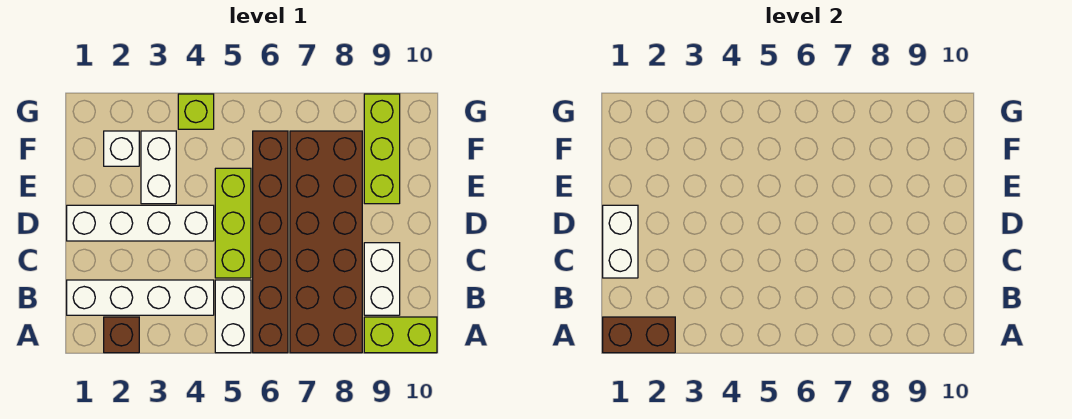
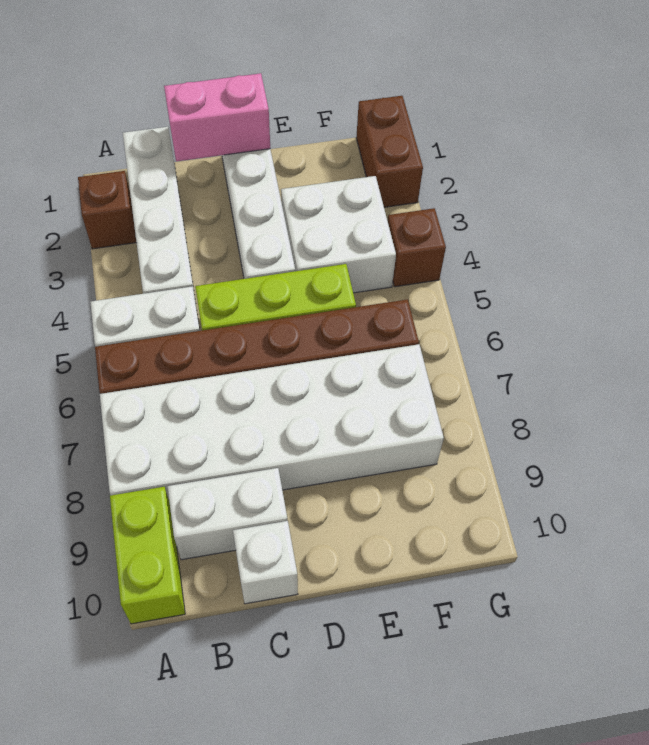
brown brick A1:A2 level 2 -> brown brick G1:G2 level 1
brown brick A7:F8 level 1 -> white brick A7:F8 level 1
white brick C1:D1 level 2 -> pink brick C1:D1 level 2
white brick E3:F3 level 1 -> white brick E3:F4 level 1
lime brick E9:G9 level 1 -> none
white brick F2 level 1 -> white brick C10 level 1
lime brick G4 level 1 -> brown brick G4 level 1

